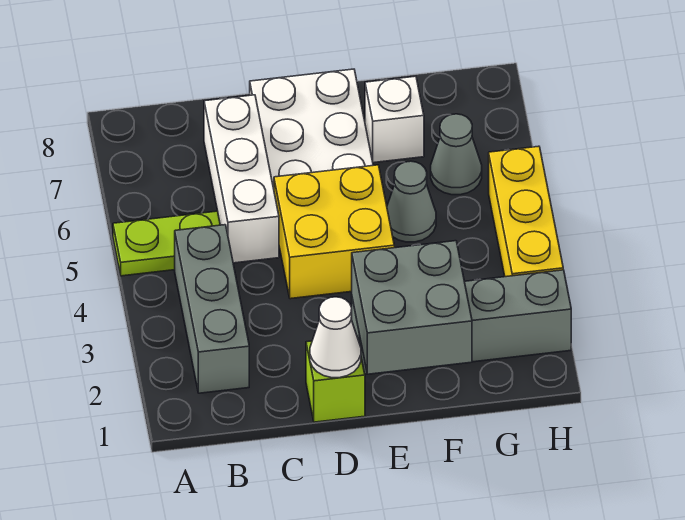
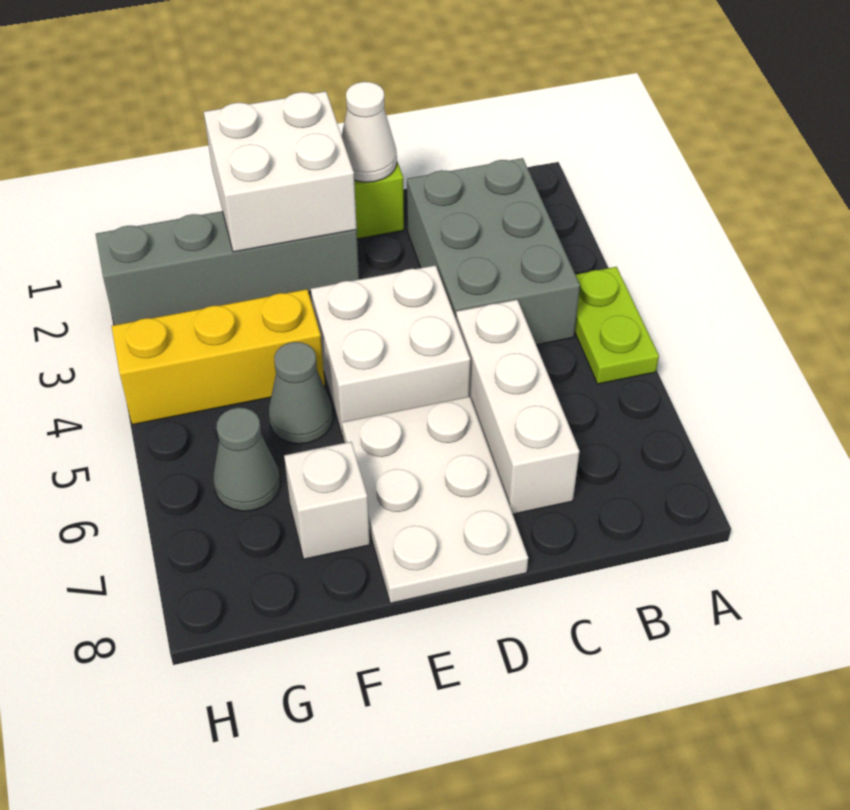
lime plate A5:B5 level 1 -> lime plate A4:A5 level 1
grey brick B2:B4 level 1 -> grey brick B2:C4 level 1
yellow brick D4:E5 level 1 -> white brick D4:E5 level 1
grey brick E1:F2 level 2 -> white brick E1:F2 level 2
yellow brick H3:H5 level 1 -> yellow brick F4:H4 level 1

